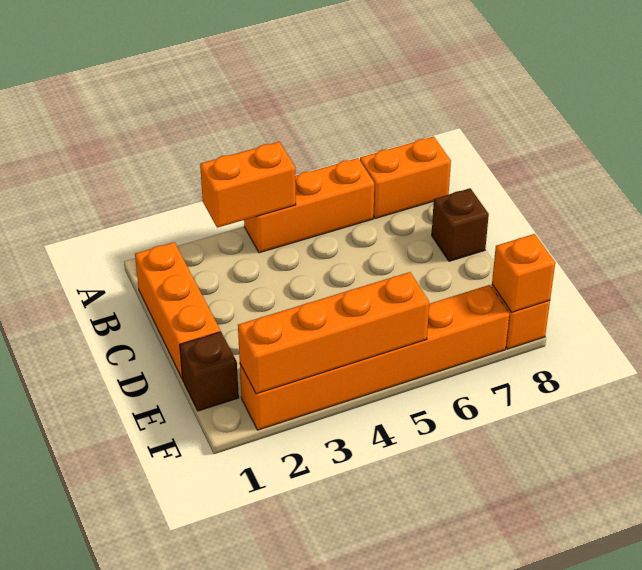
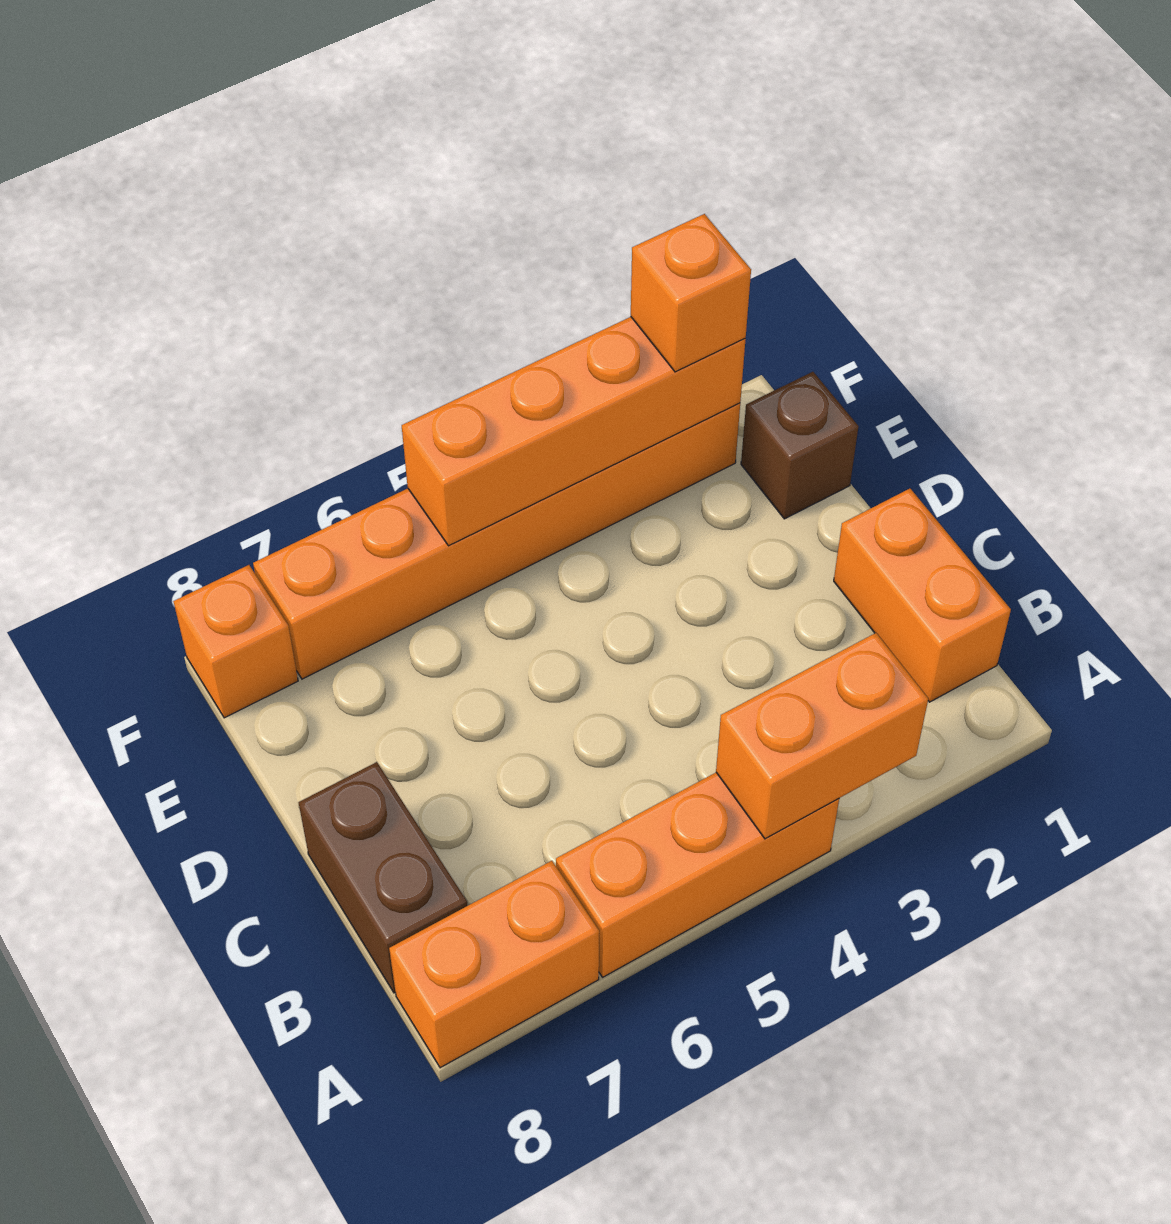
orange brick B1:D1 level 1 -> orange brick B1:C1 level 1
brown brick C8 level 1 -> brown brick B8:C8 level 1
orange brick F8 level 2 -> orange brick F2 level 3

